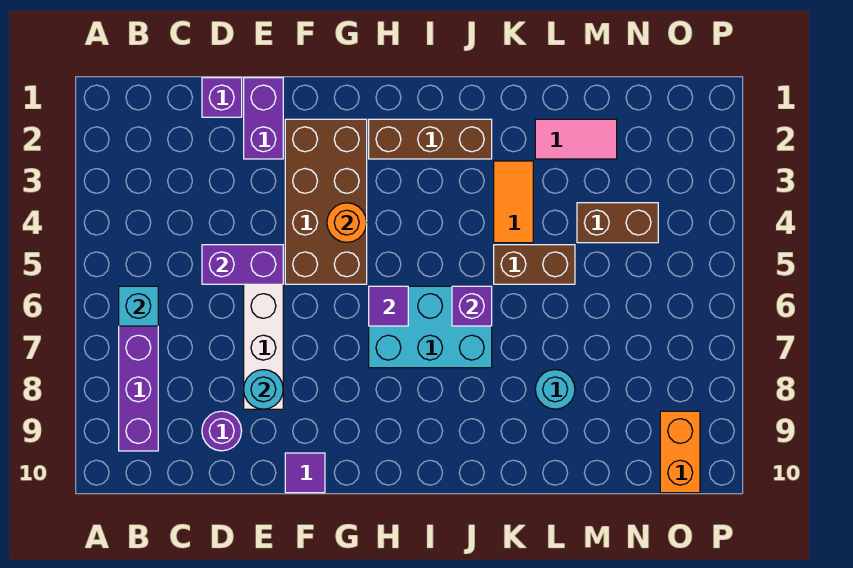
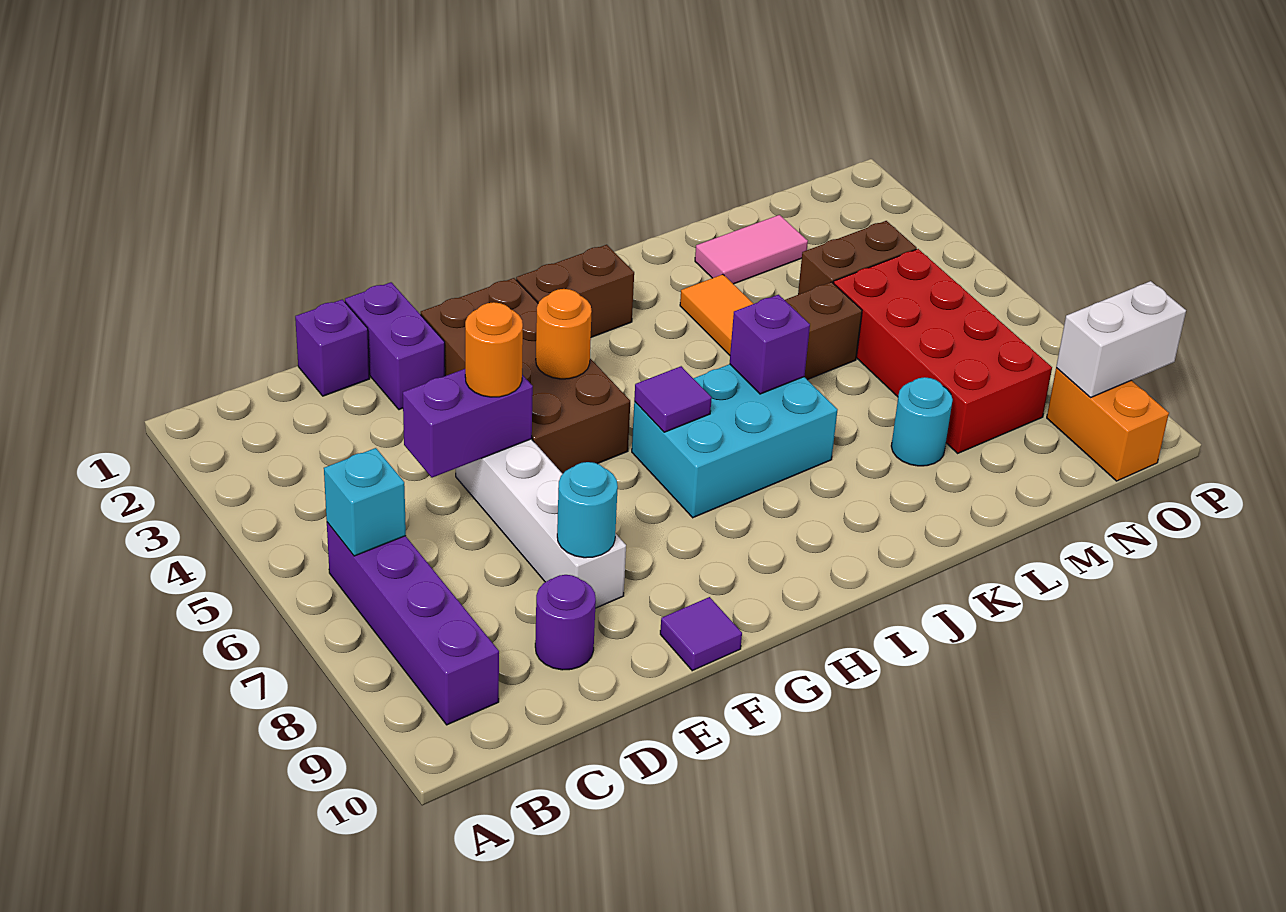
none -> orange round brick E5 level 3
brown brick H2:J2 level 1 -> brown brick H2:I2 level 1
none -> red brick M5:N8 level 1
none -> white brick O9:P9 level 2

